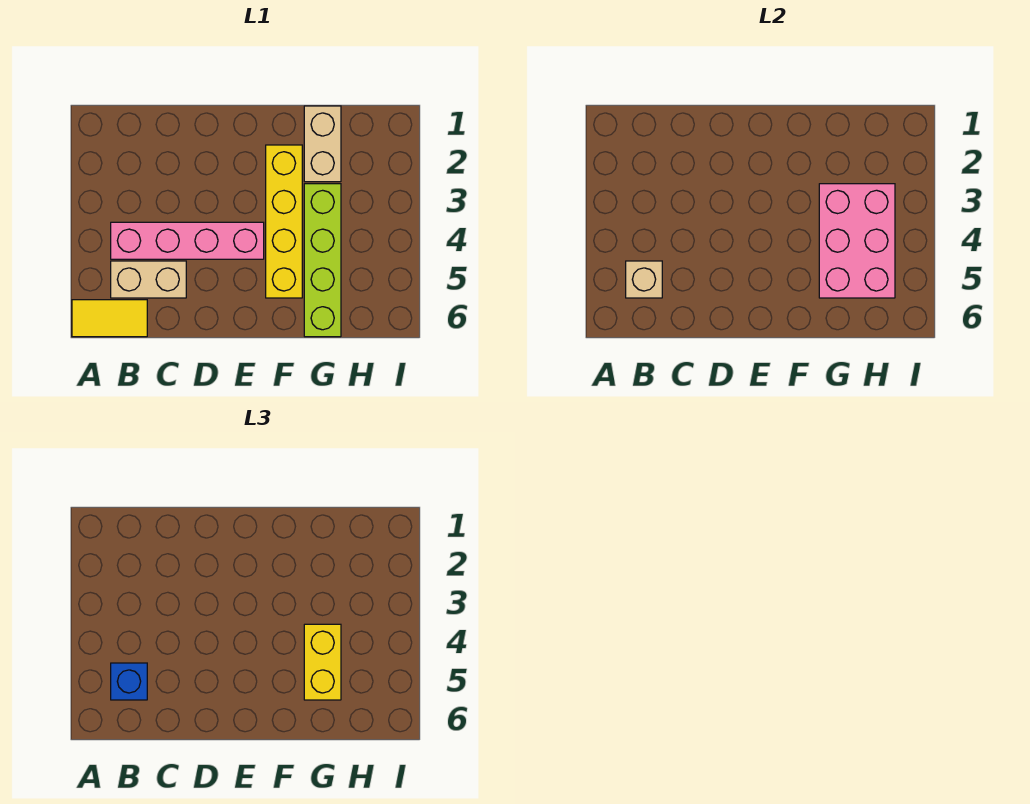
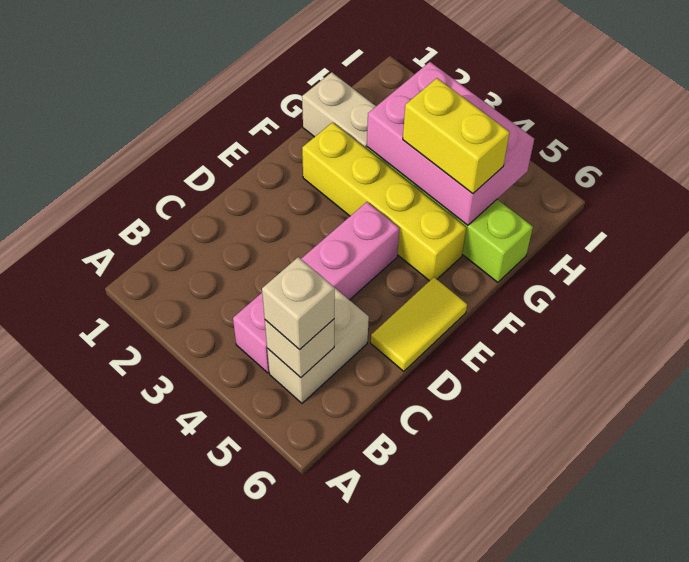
yellow tile A6:B6 level 1 -> yellow tile D6:E6 level 1
blue brick B5 level 3 -> tan brick B5 level 3

